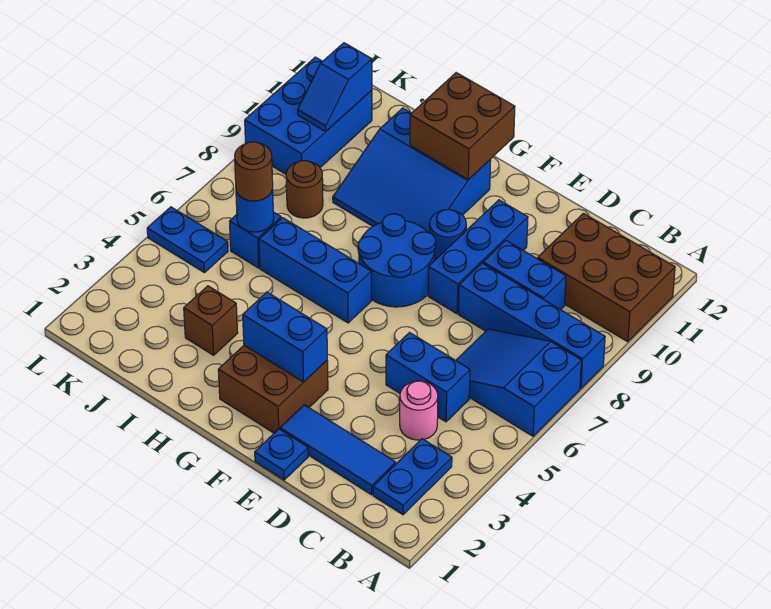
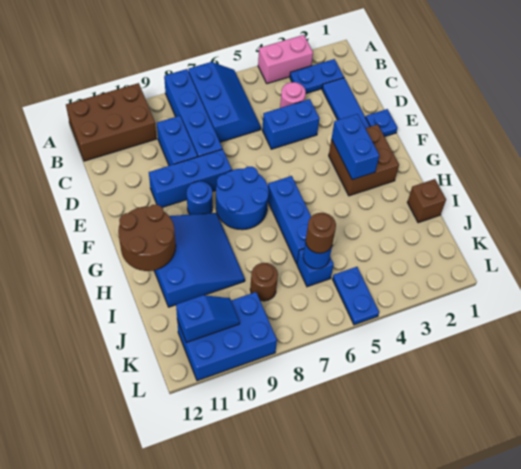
none -> pink brick A3:A4 level 1
blue slope A6:C7 level 1 top A -> blue slope A6:C7 level 1 top 7
brown brick A10:C11 level 1 -> brown brick A10:B12 level 1
blue brick C5:D5 level 1 -> blue brick D4:D5 level 1
brown brick G11:H12 level 2 -> brown round brick G11:H12 level 2
brown brick I3 level 1 -> brown brick I1 level 1

